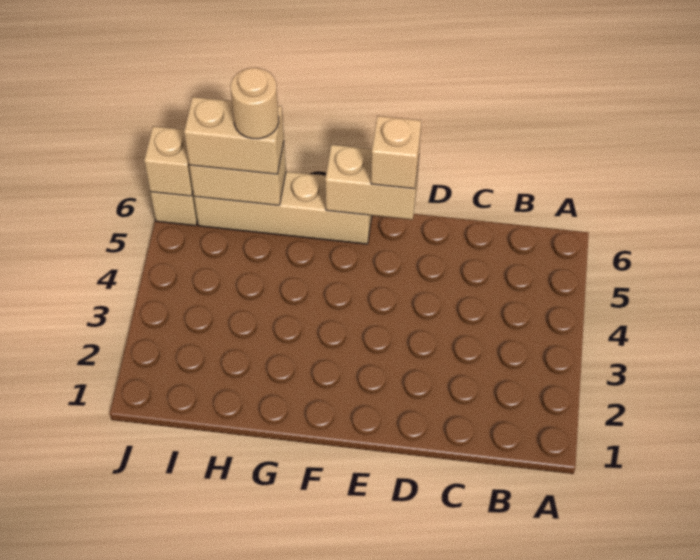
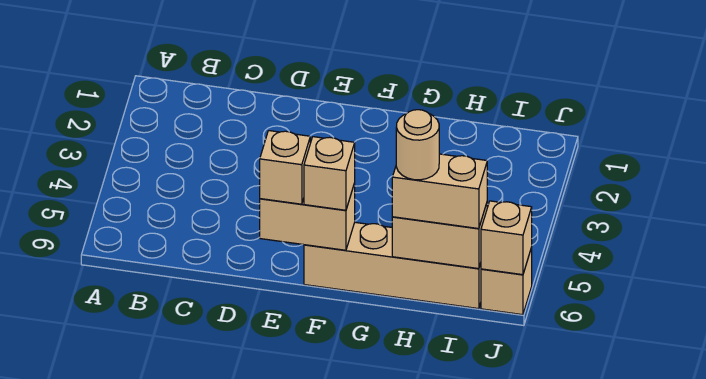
none -> tan brick F6 level 3

